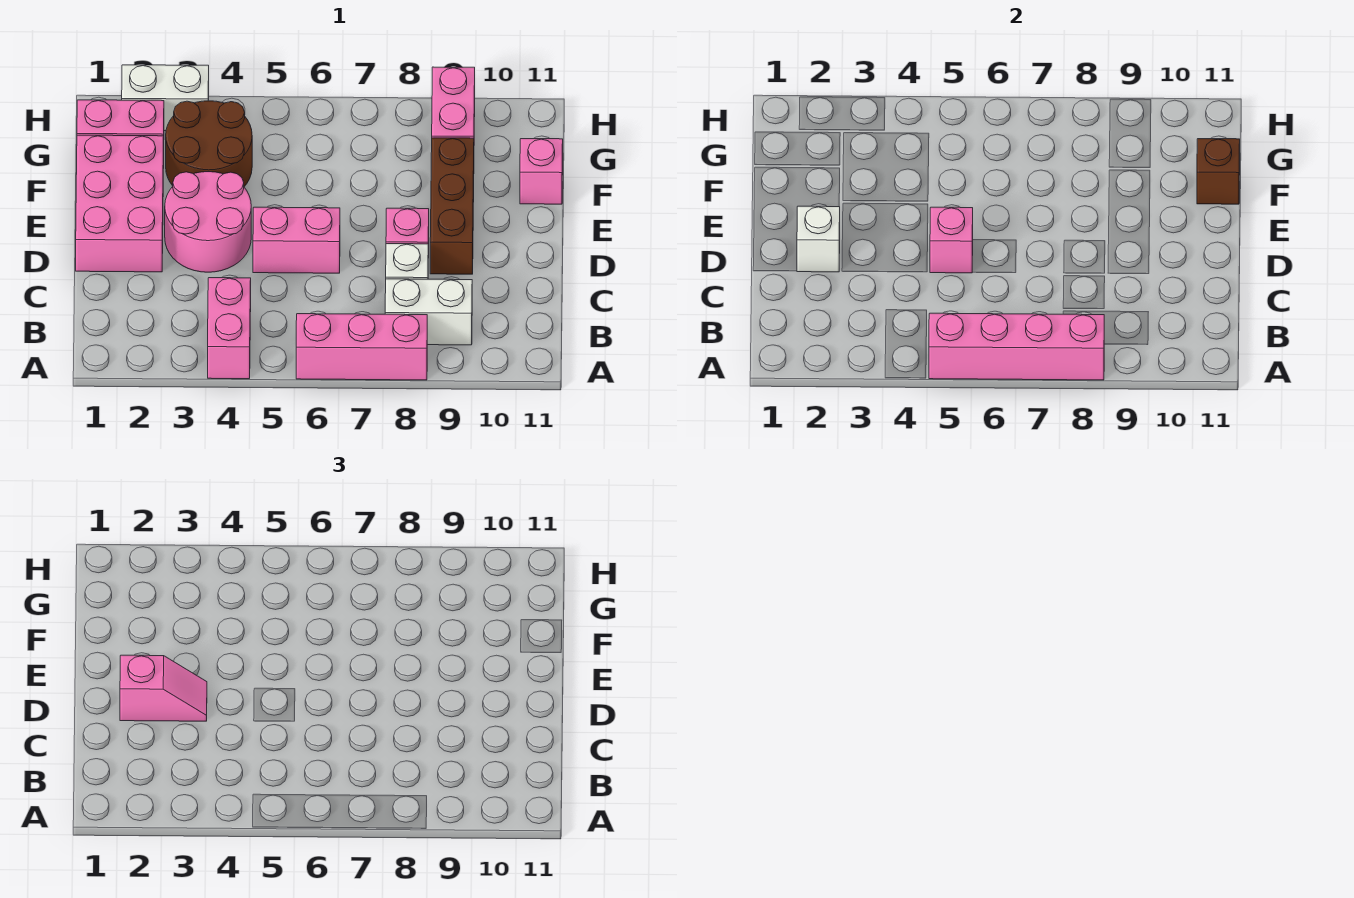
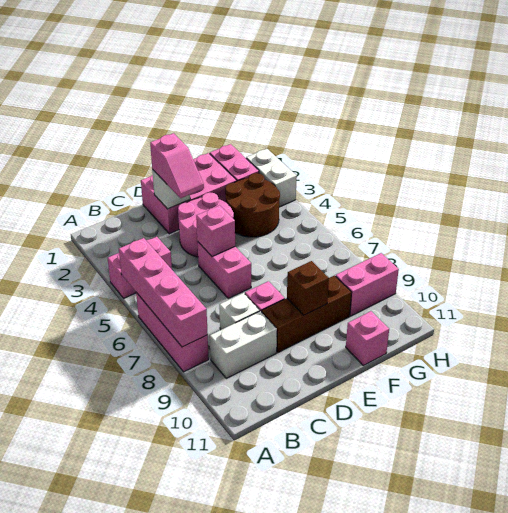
white brick B8:B9 level 1 -> white brick B9:C9 level 1
brown brick F11 level 2 -> brown brick E9 level 2

